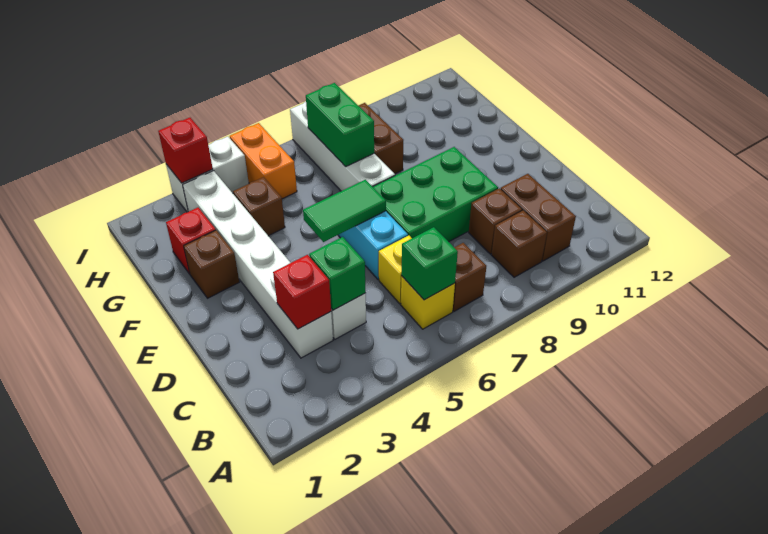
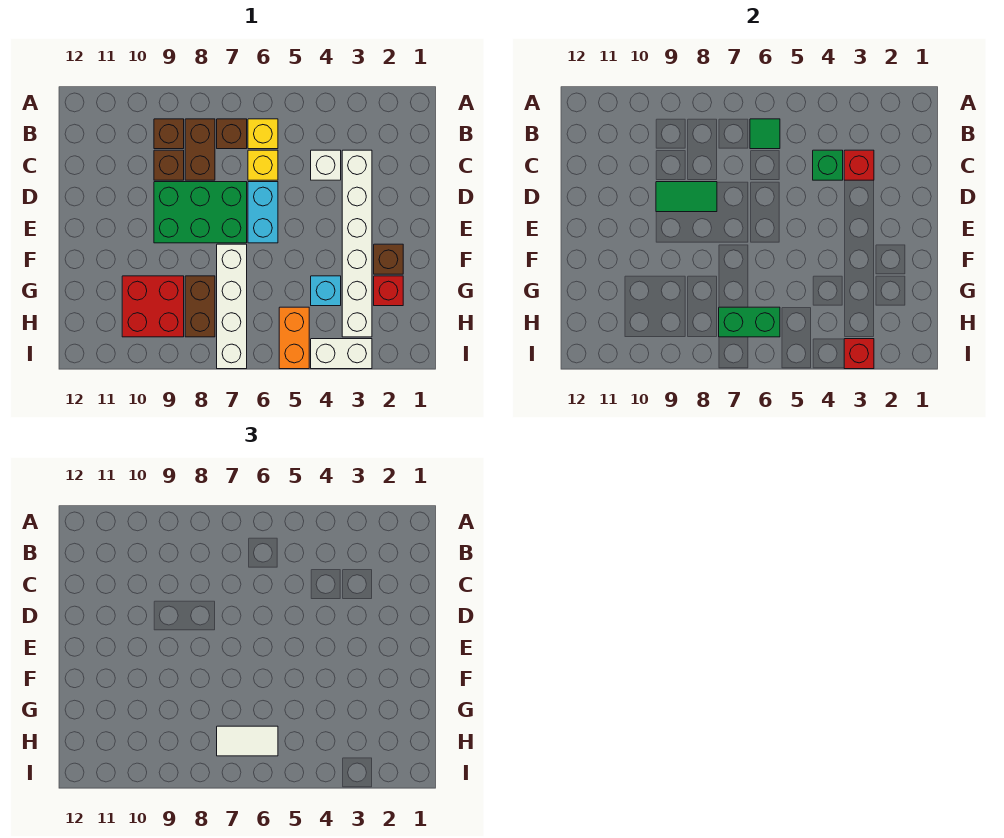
green brick B6 level 2 -> green tile B6 level 2
brown brick B10:C10 level 1 -> brown brick B8:C8 level 1
green tile E5:E6 level 2 -> green tile D8:D9 level 2
brown brick G4 level 1 -> cyan brick G4 level 1
green brick G7:H7 level 2 -> green brick H6:H7 level 2
none -> red brick G9:H10 level 1
none -> white tile H6:H7 level 3

